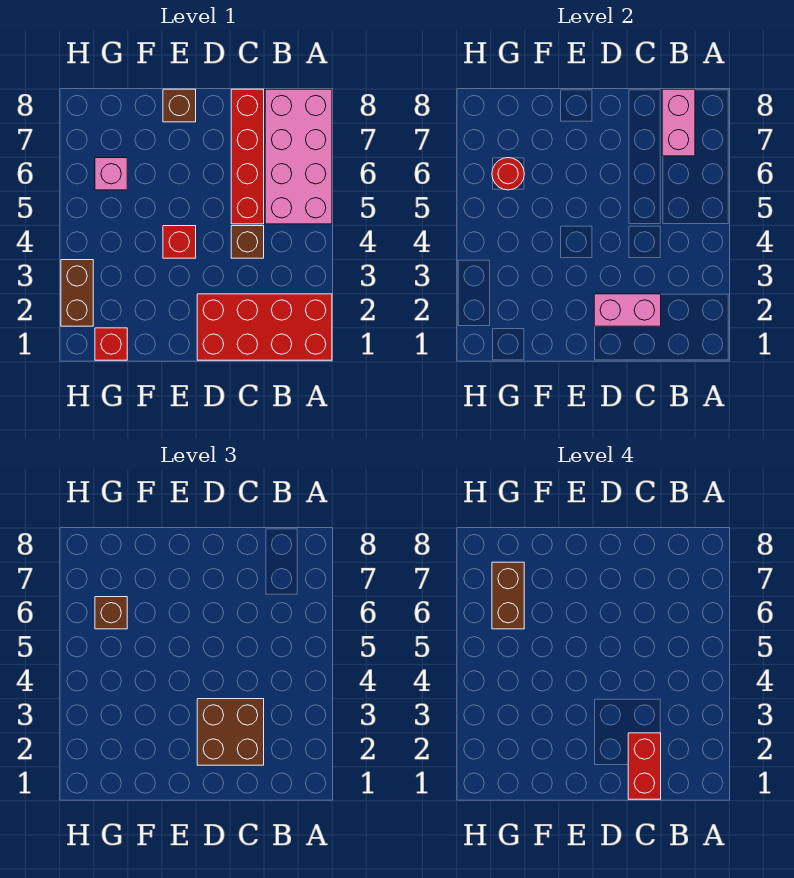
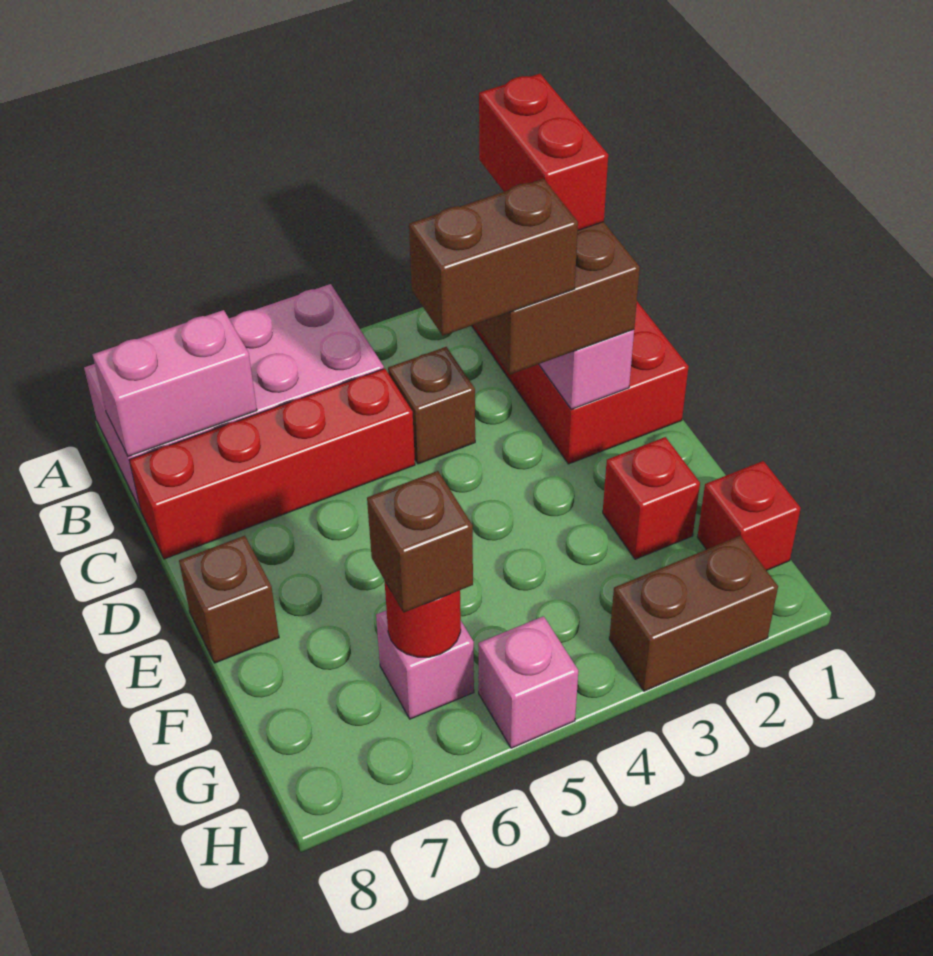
red brick C1:C2 level 4 -> red brick B2:C2 level 4
red brick E4 level 1 -> red brick F2 level 1
brown brick G6:G7 level 4 -> brown brick D3:D4 level 4
none -> pink brick H5 level 1

